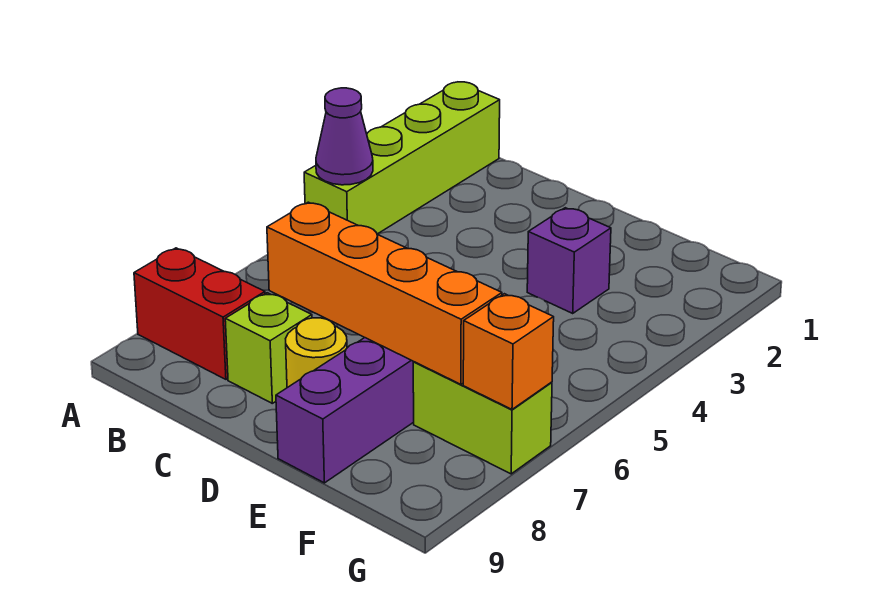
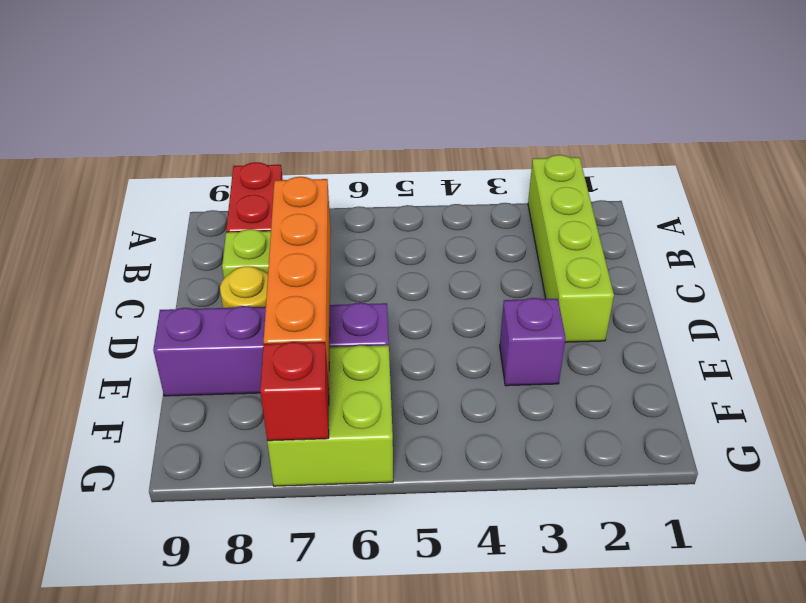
lime brick A1:A4 level 1 -> lime brick A2:D2 level 1
purple cone A4 level 2 -> none
lime brick F7:G7 level 1 -> lime brick F6:G7 level 1
orange brick G7 level 2 -> red brick G7 level 2

